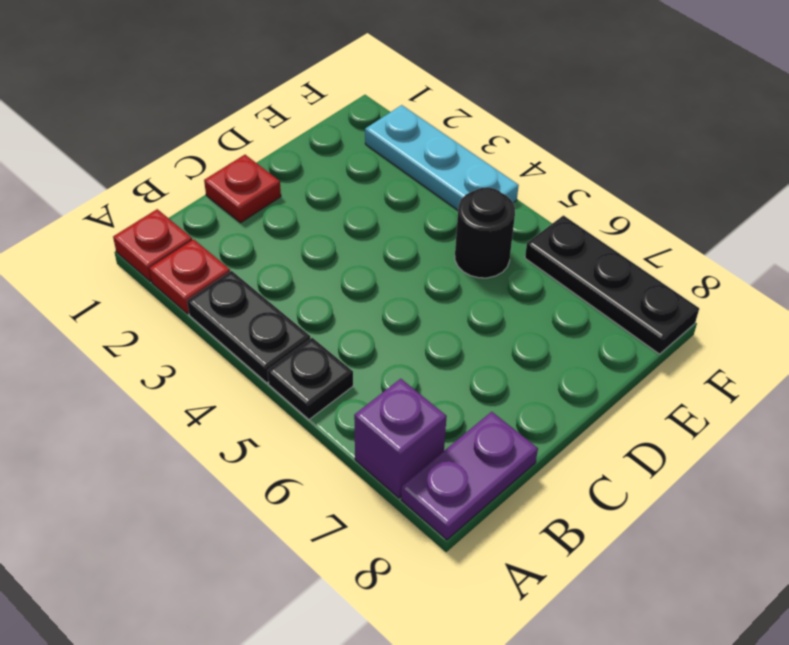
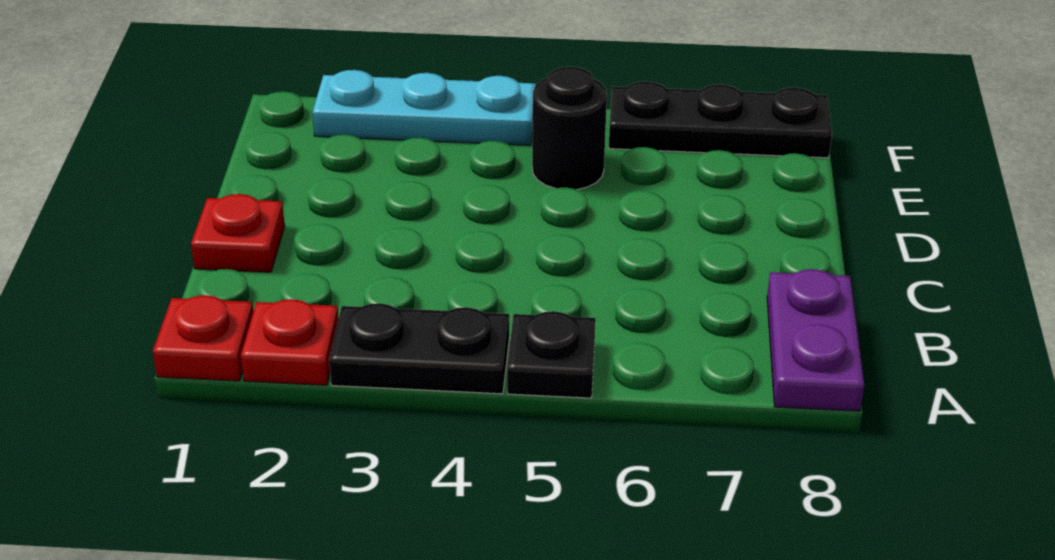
purple brick A7 level 1 -> none

